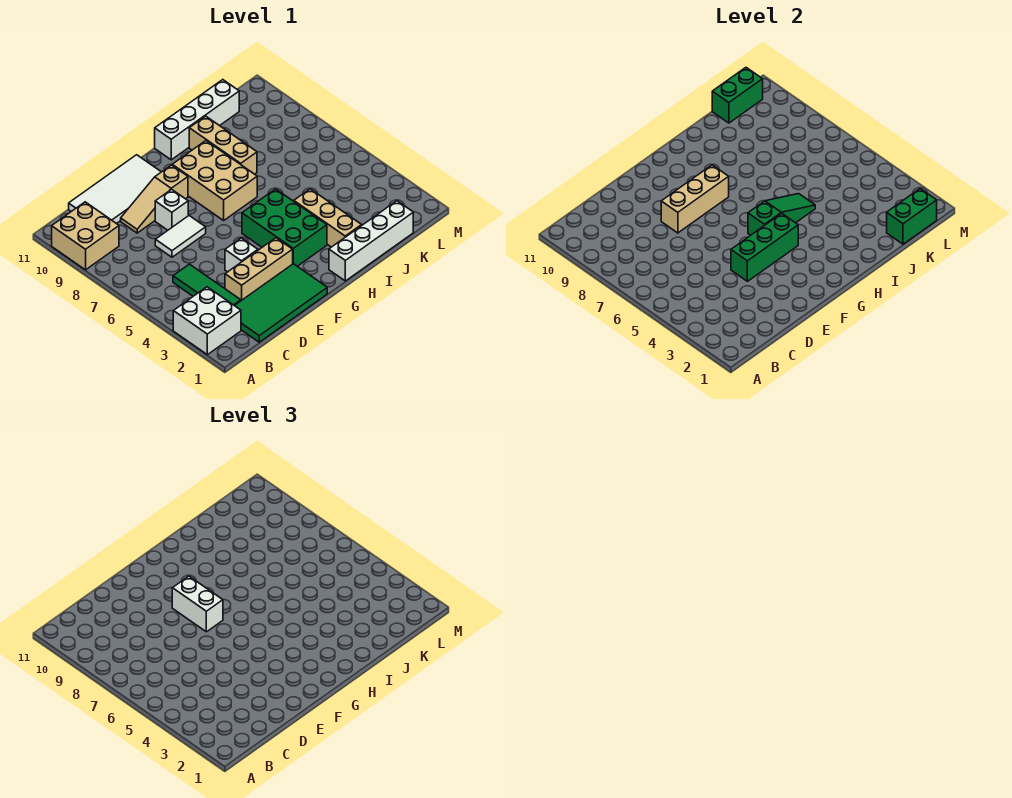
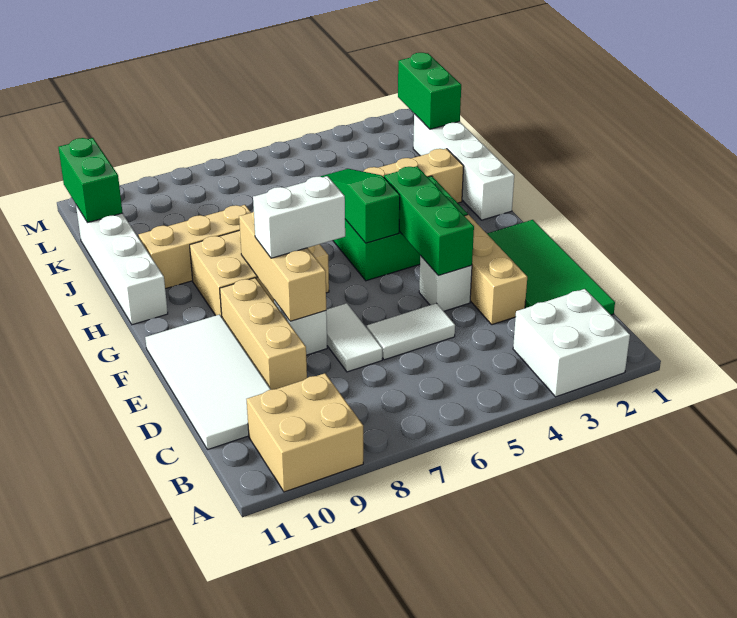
green tile C3:C5 level 1 -> none
none -> white tile D5:D6 level 1
tan slope D9:F9 level 1 top F -> tan brick D9:F9 level 1

